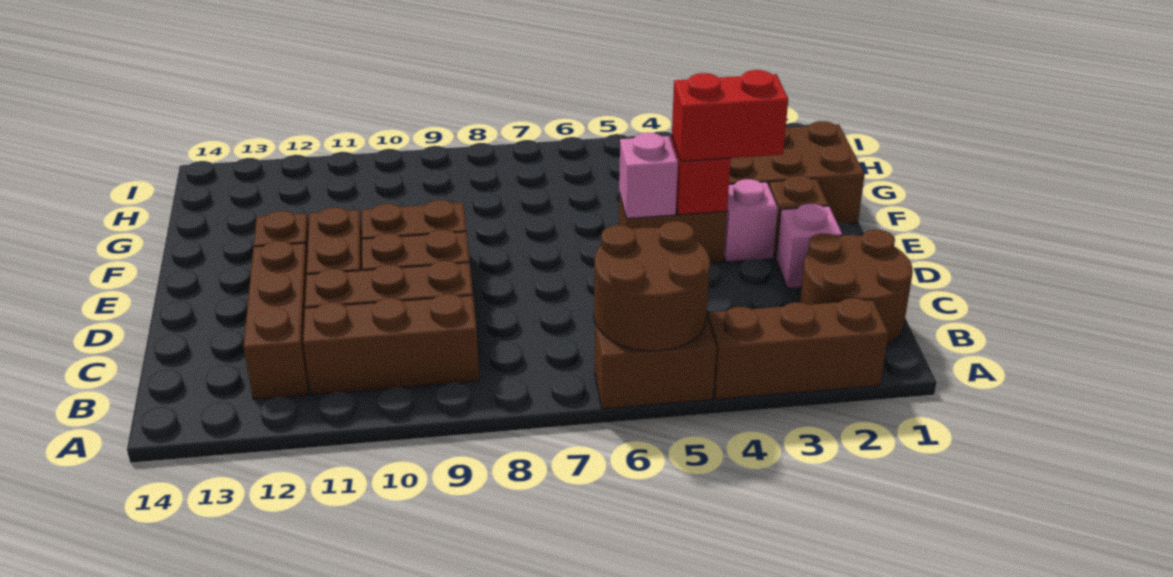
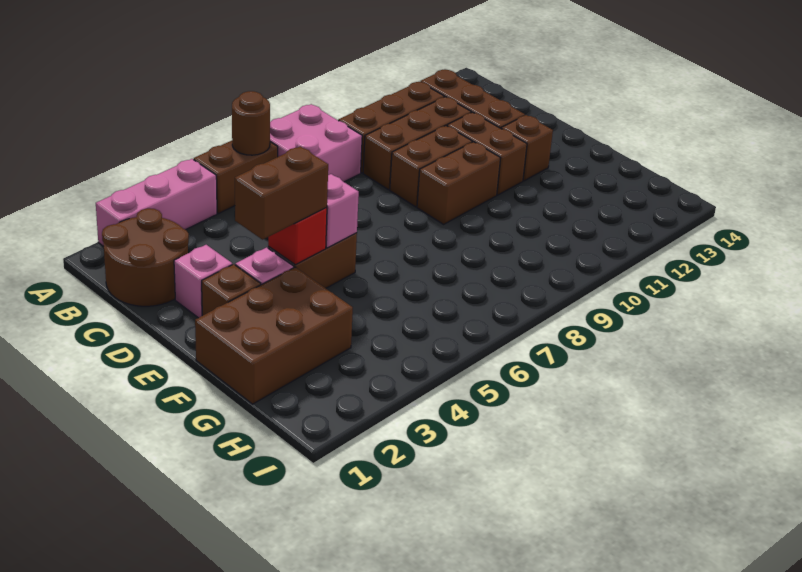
brown brick A2:A4 level 1 -> pink brick A2:A4 level 1
brown round brick A5:B6 level 2 -> brown round brick A6 level 2
none -> pink brick A7:B8 level 1
red brick E3:E4 level 3 -> brown brick E3:E4 level 3

